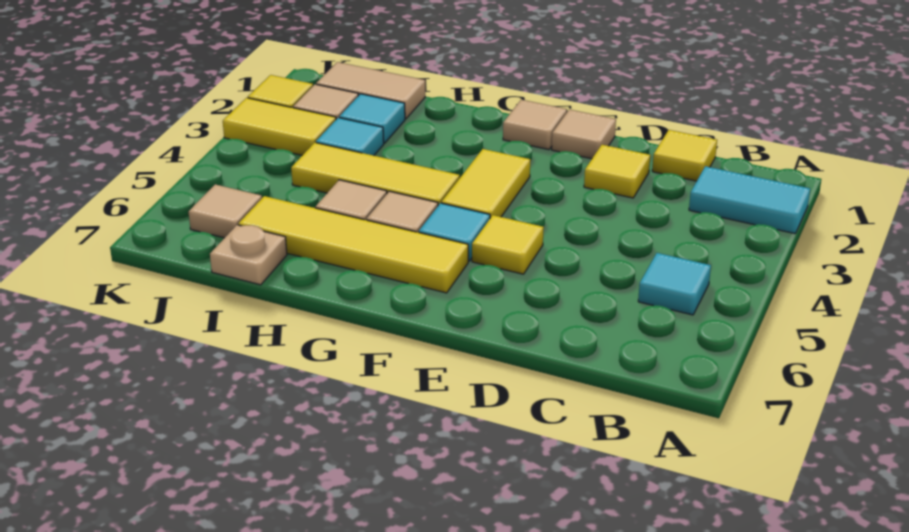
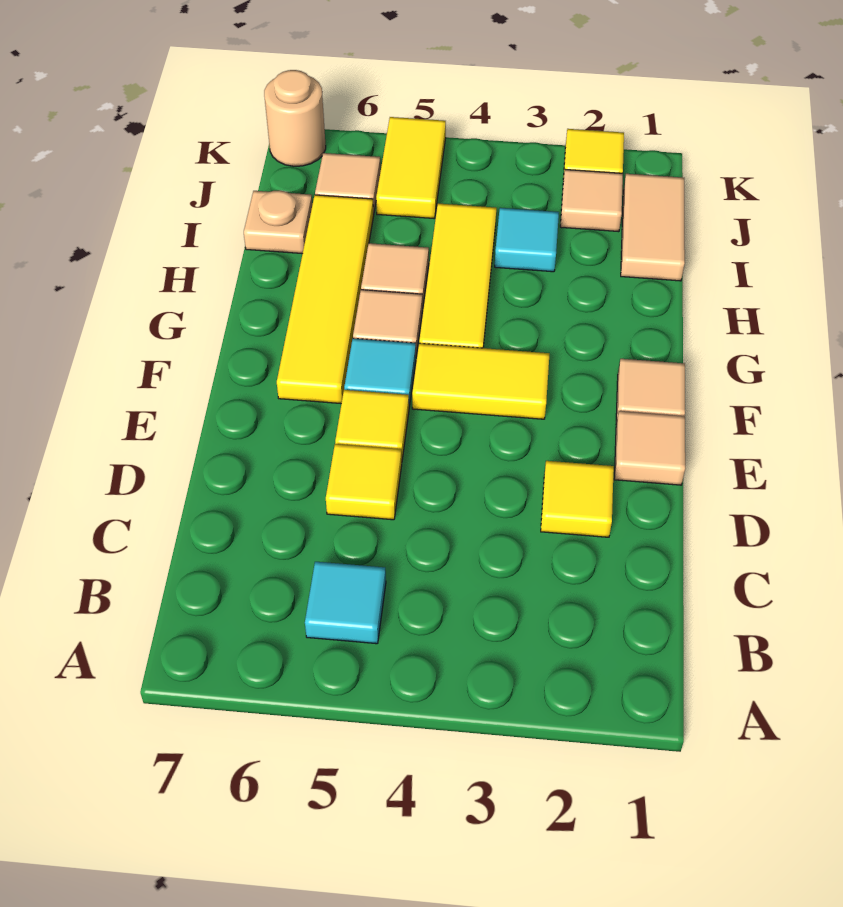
cyan tile A2:B2 level 1 -> none
yellow tile C1 level 1 -> yellow tile D5 level 1
cyan tile I2 level 1 -> none
yellow tile J3:K3 level 1 -> yellow tile J5:K5 level 1
none -> tan round brick K7 level 1

